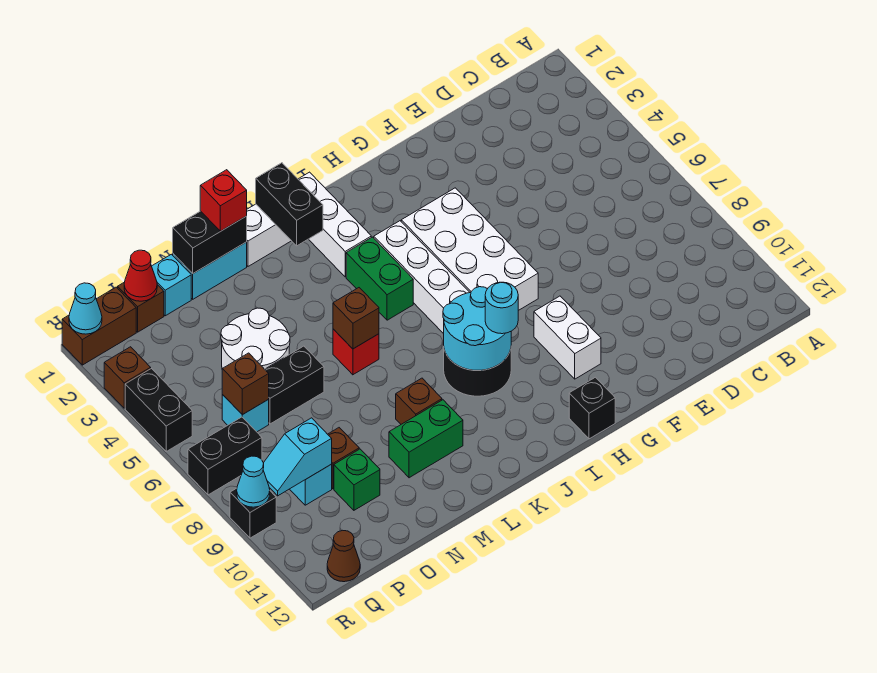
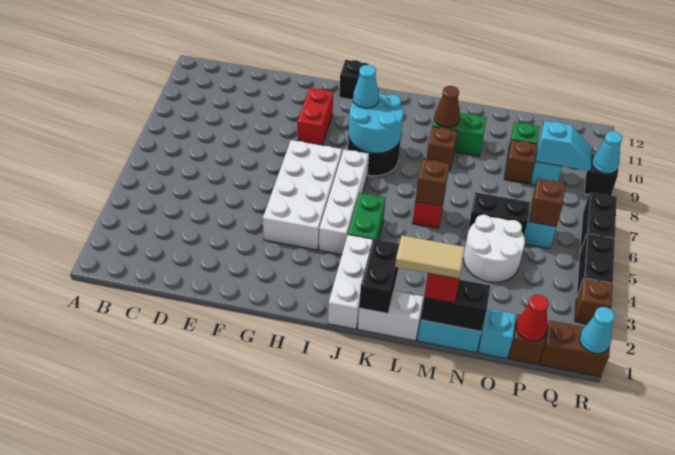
white brick G9:G10 level 1 -> red brick G9:G10 level 1
cyan round brick I9 level 3 -> cyan cone I9 level 3
none -> tan tile L1:M1 level 4
black brick Q7:R7 level 1 -> black brick R6:R7 level 1
brown cone Q12 level 1 -> brown cone L10 level 2

